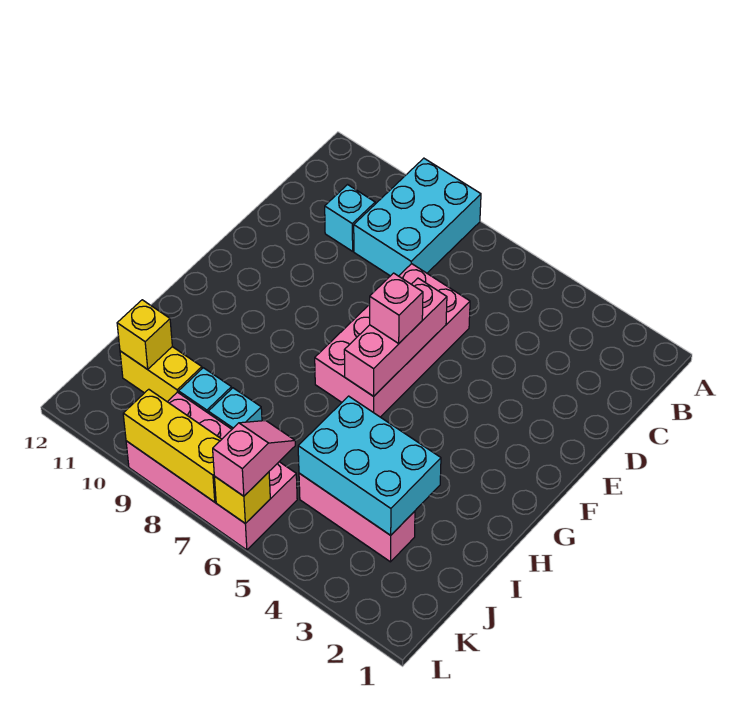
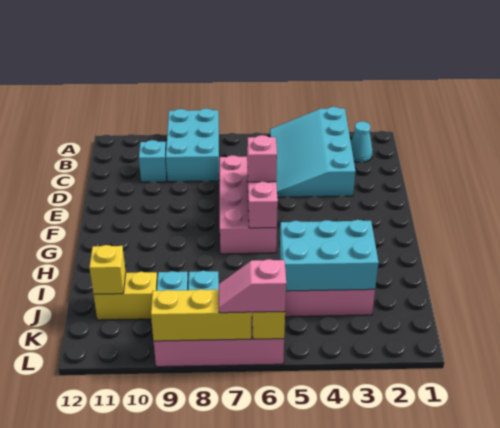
none -> cyan slope A3:D5 level 1 top 3
none -> cyan cone B2 level 1
pink slope K6:L6 level 3 top L -> pink slope L6:L7 level 3 top 6

